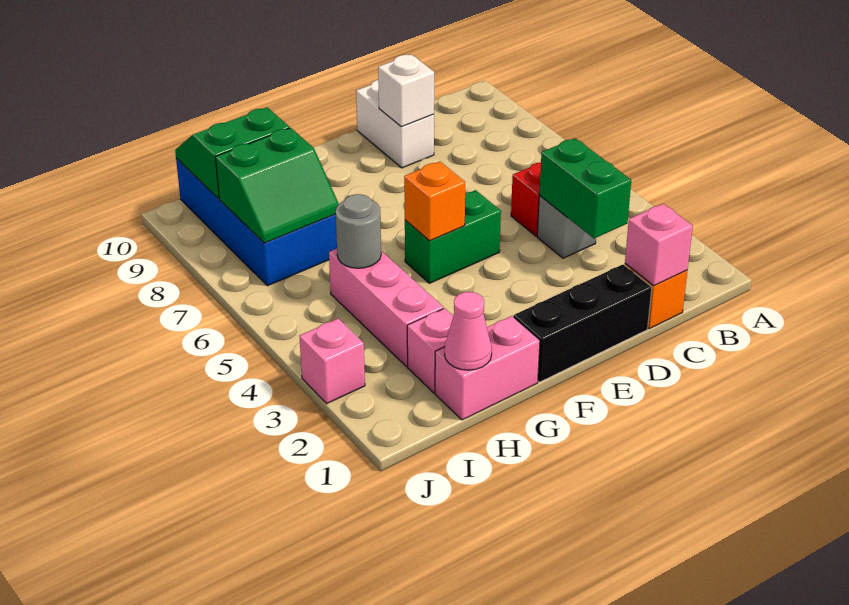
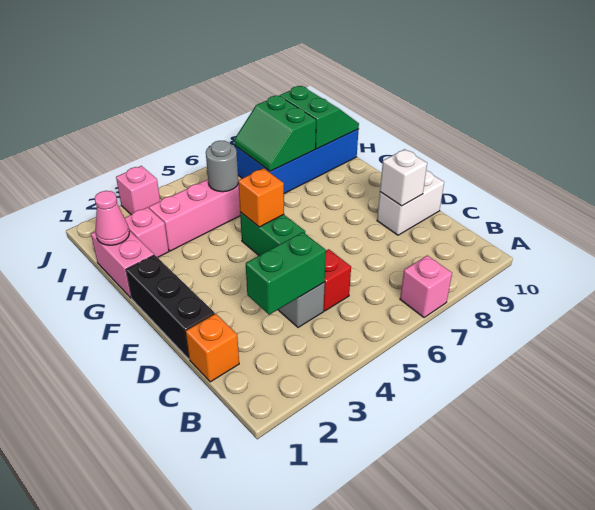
pink brick C1 level 2 -> pink brick A7 level 1

